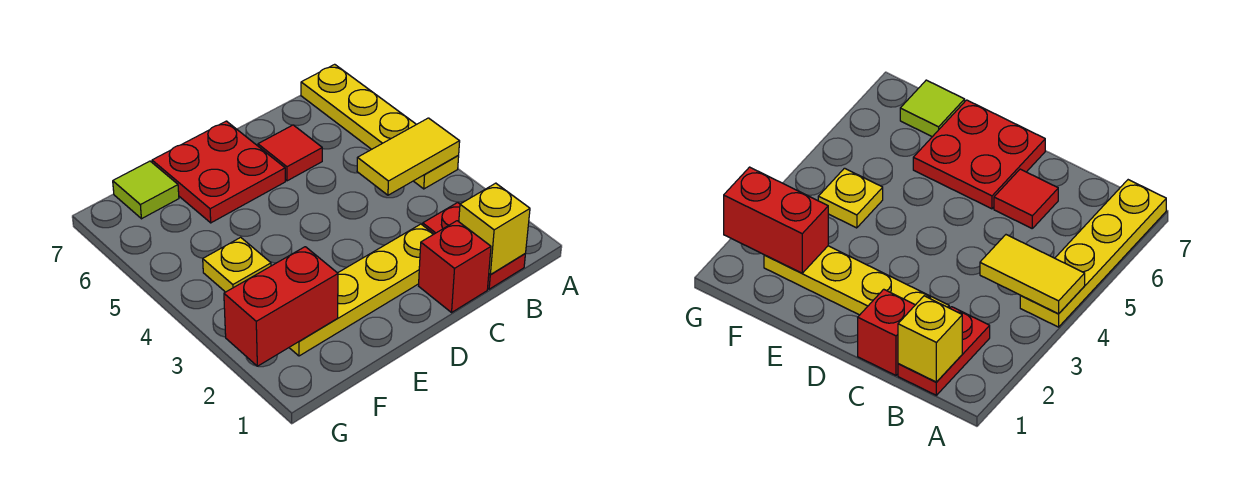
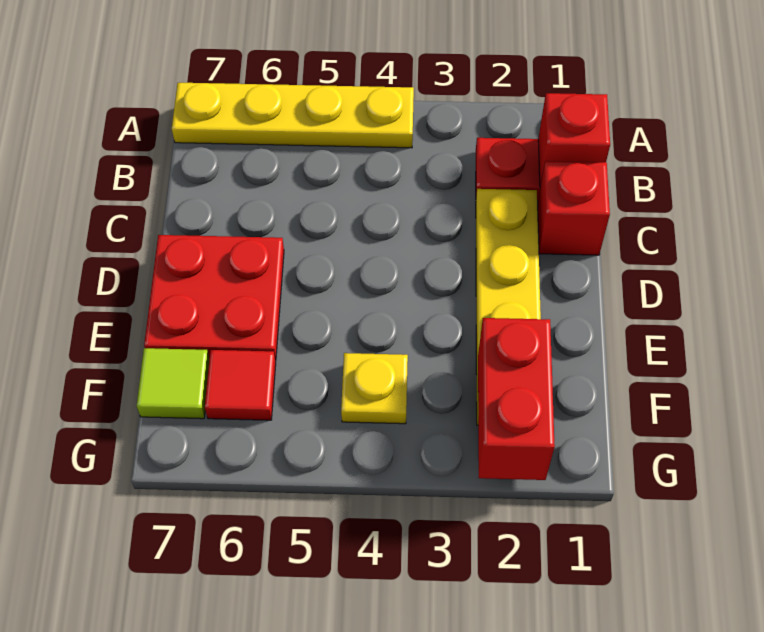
yellow tile A4:B4 level 2 -> none
yellow brick B1 level 2 -> red brick B1 level 2
red tile C6 level 1 -> red tile F6 level 1

